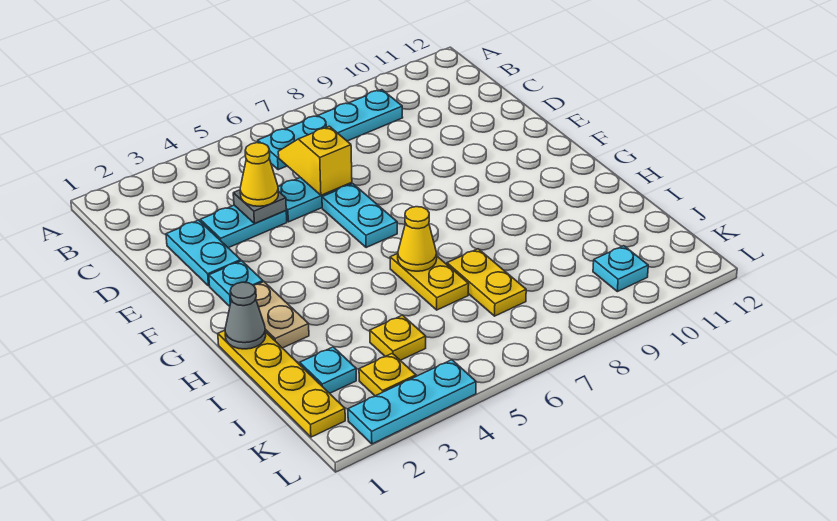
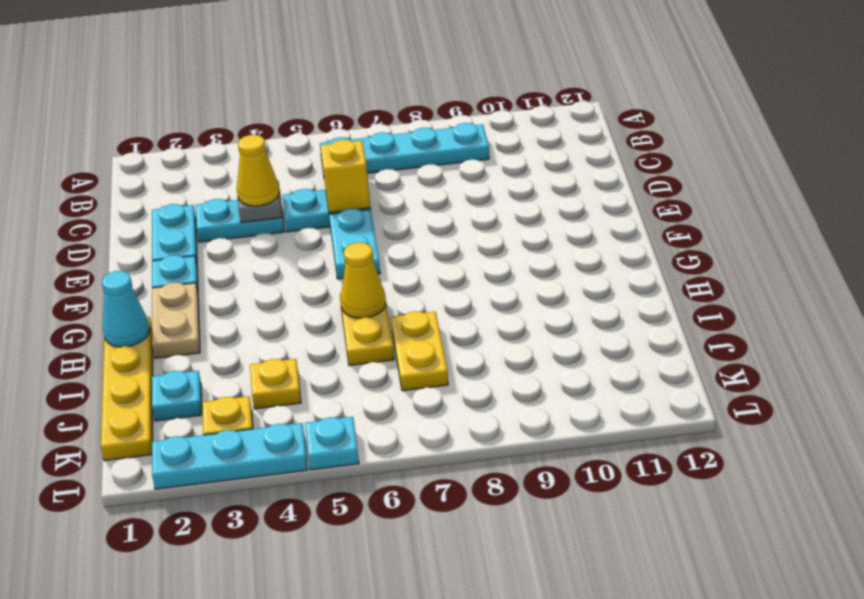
grey cone H1 level 2 -> cyan cone H1 level 2
cyan plate K10 level 1 -> cyan plate L5 level 1

